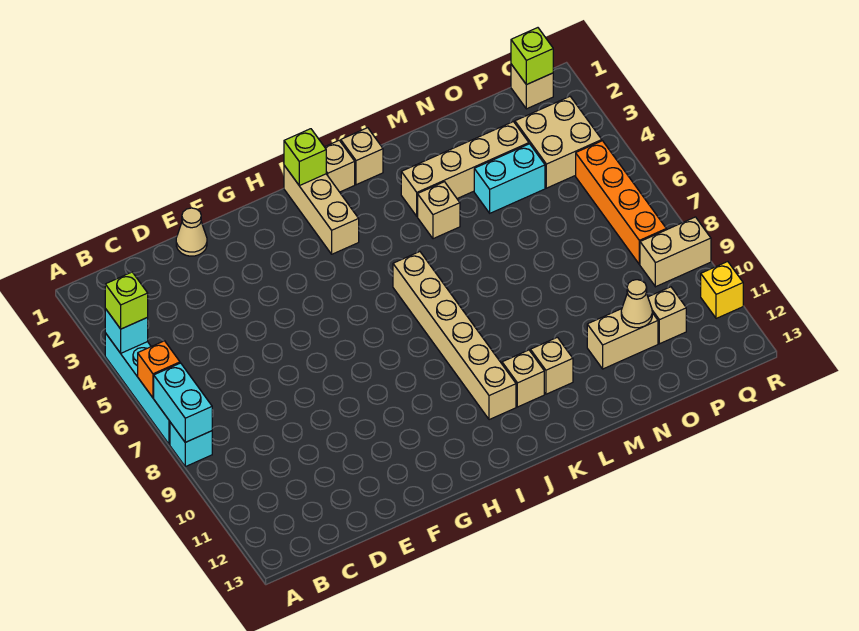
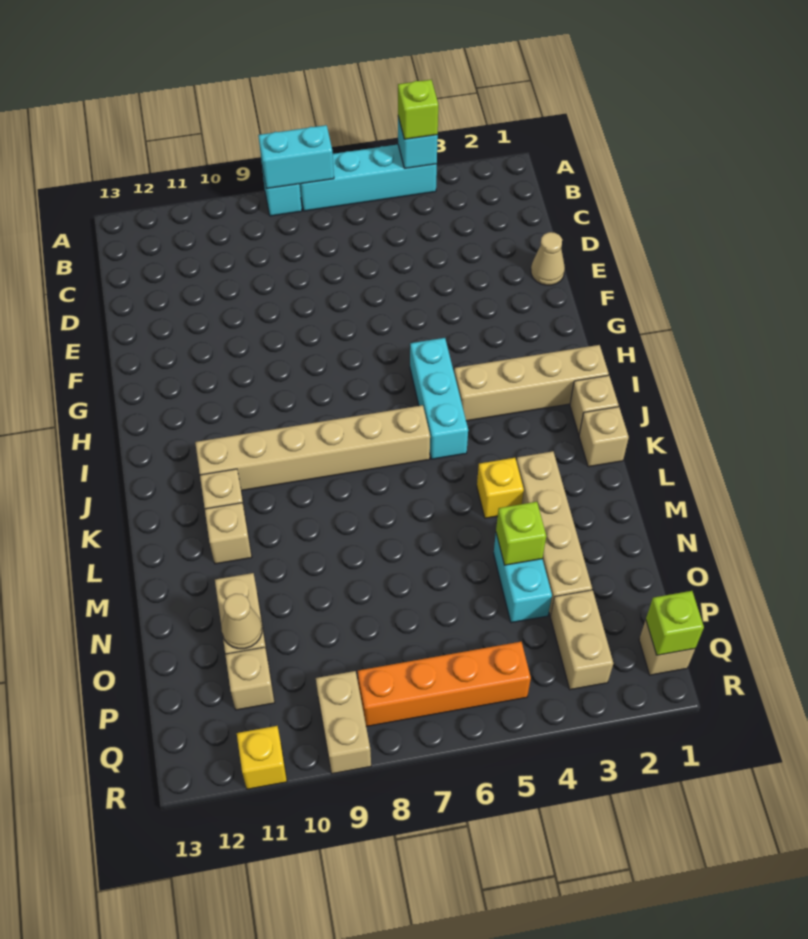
orange brick A6 level 2 -> none
none -> cyan brick H5:J5 level 1
tan brick I1:I3 level 1 -> tan brick I1:I4 level 1
lime brick I1 level 2 -> lime brick N4 level 2
tan brick L4 level 1 -> yellow brick L4 level 1
tan brick P3:Q4 level 1 -> tan brick P3:Q3 level 1

